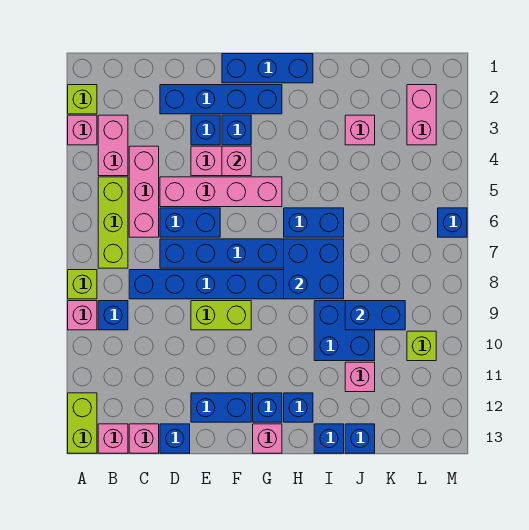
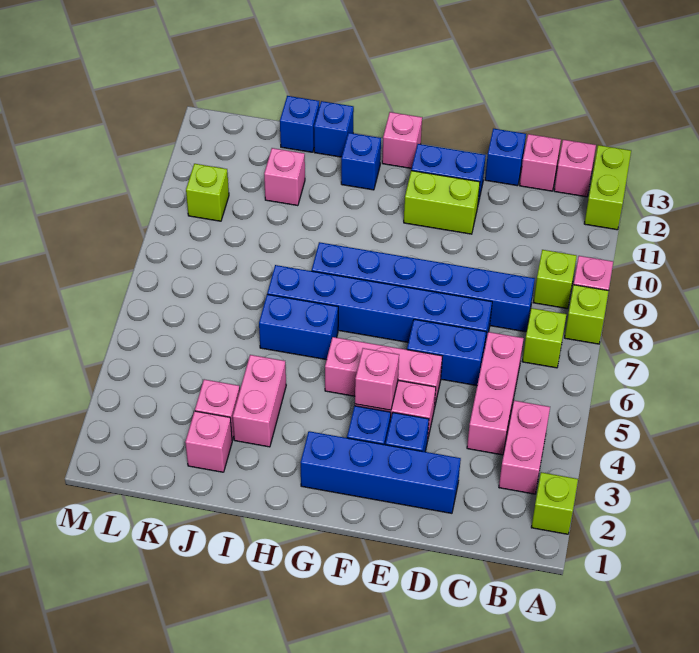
pink brick A3 level 1 -> pink brick J2 level 1
lime brick B5:B7 level 1 -> lime brick B7 level 1
blue brick B9 level 1 -> lime brick B9 level 1
pink brick D5:G5 level 1 -> pink brick E5:G5 level 1
lime brick E9:F9 level 1 -> lime brick E11:F11 level 1
blue brick F1:H1 level 1 -> none
blue brick G12 level 1 -> none
blue brick H7:I8 level 2 -> none
blue brick I9:J10 level 1 -> none
blue brick J9:K9 level 2 -> none
pink brick L2:L3 level 1 -> pink brick I3:I4 level 1
blue brick M6 level 1 -> none

